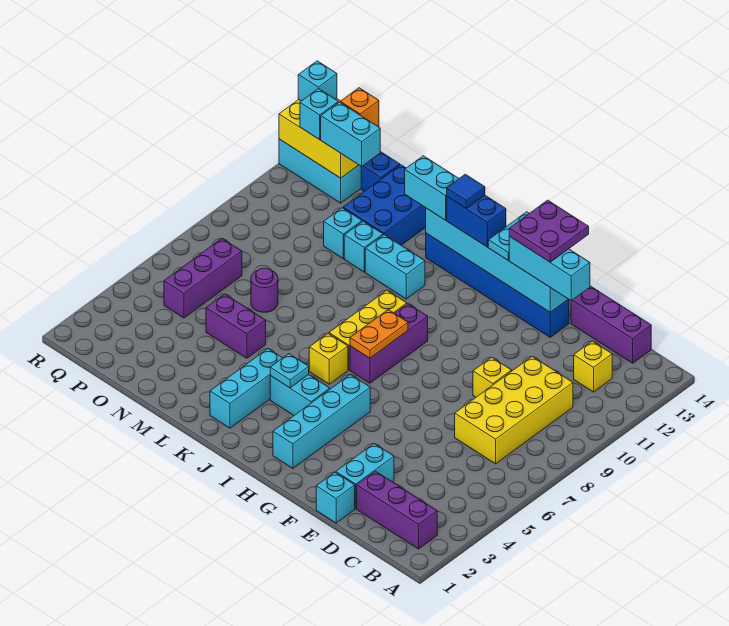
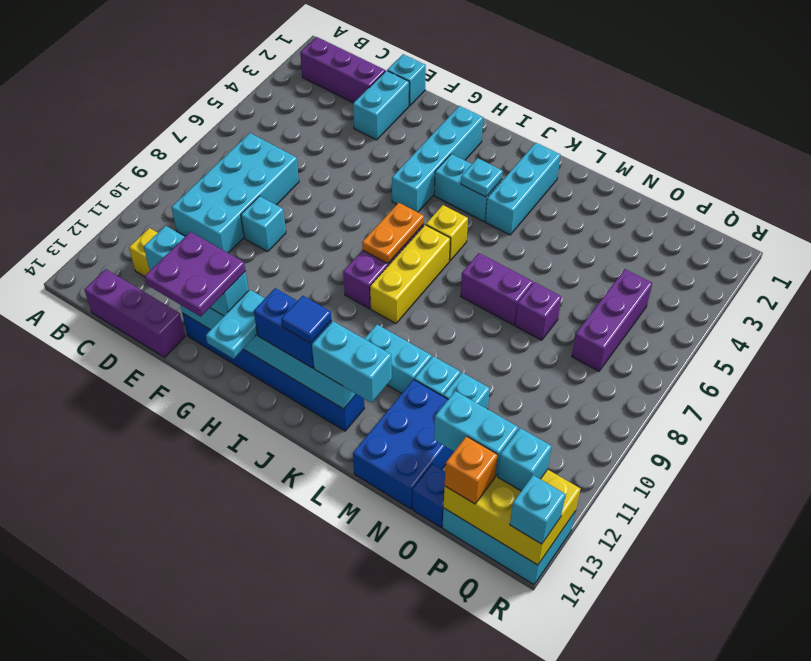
yellow brick C7:D10 level 1 -> cyan brick C7:D10 level 1
yellow brick E9 level 1 -> cyan brick E9 level 1
purple brick M5:N5 level 1 -> purple brick L7:M7 level 1
purple round brick N7 level 1 -> purple brick N7 level 1

